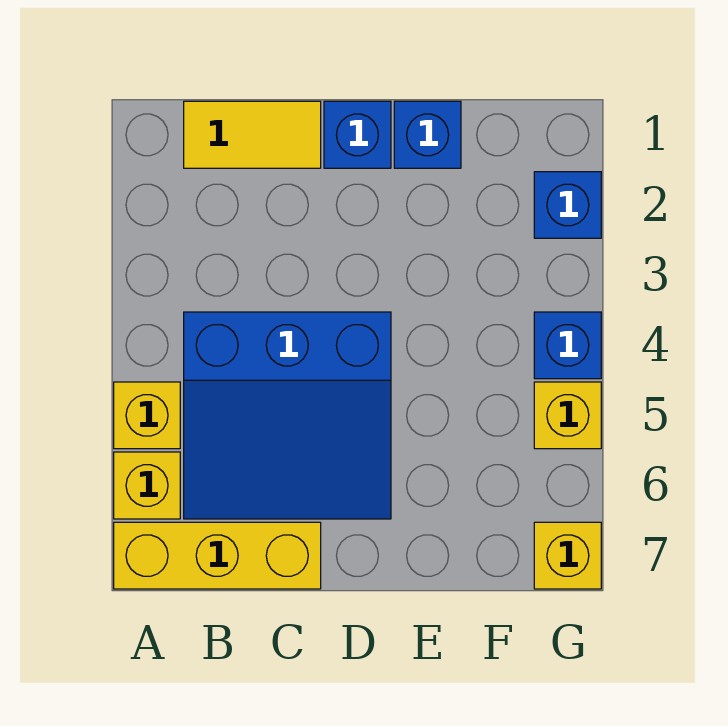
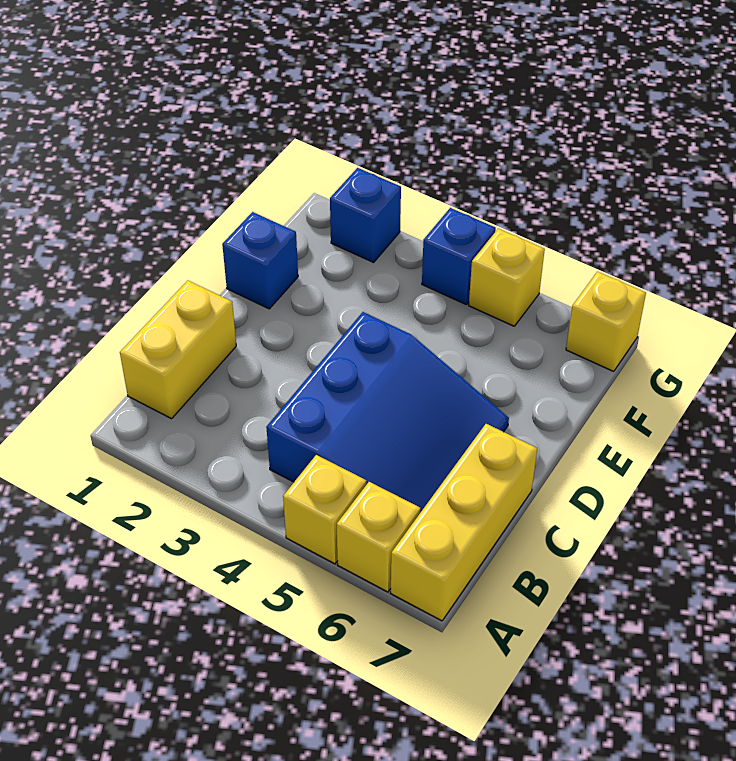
yellow tile B1:C1 level 1 -> yellow brick B1:C1 level 1
blue brick D1 level 1 -> none

